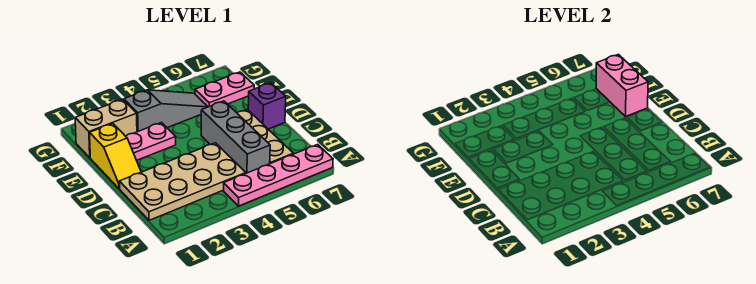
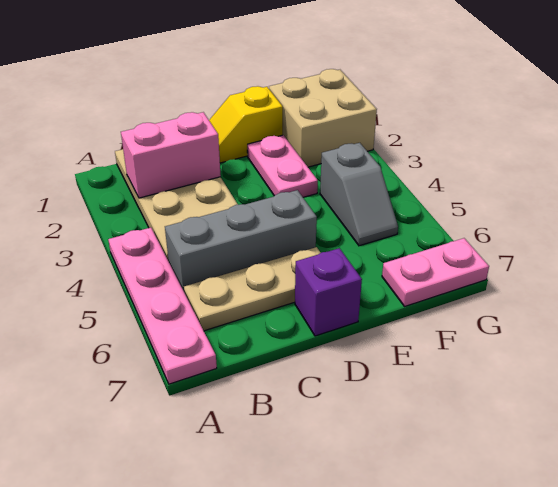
pink brick E7:F7 level 2 -> pink brick B2:C2 level 2
tan brick F1:F2 level 1 -> tan brick F1:G2 level 1
grey slope F3:F5 level 1 top 3 -> grey slope F4:F5 level 1 top 4
pink plate F6:F7 level 1 -> pink plate F7:G7 level 1

